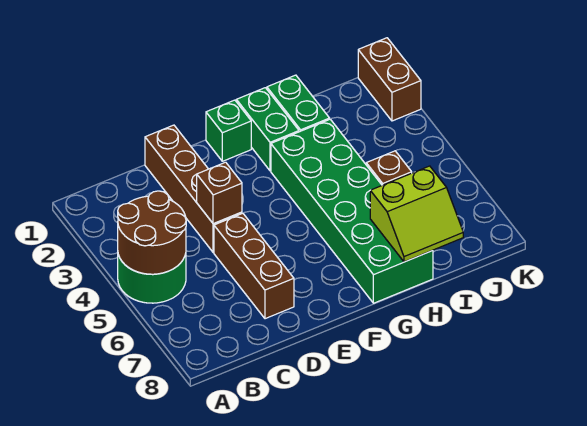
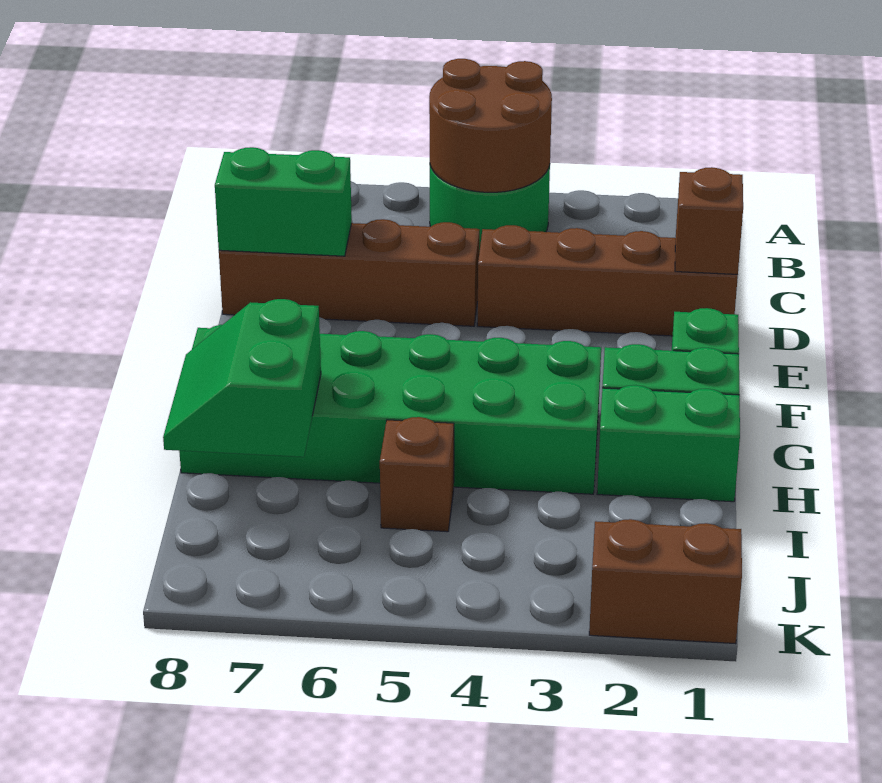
brown brick D4 level 2 -> brown brick D1 level 2
brown brick D5:D7 level 1 -> brown brick D5:D8 level 1
none -> green brick D7:D8 level 2
lime slope H7:I8 level 2 top 7 -> green slope H7:I8 level 2 top 7

